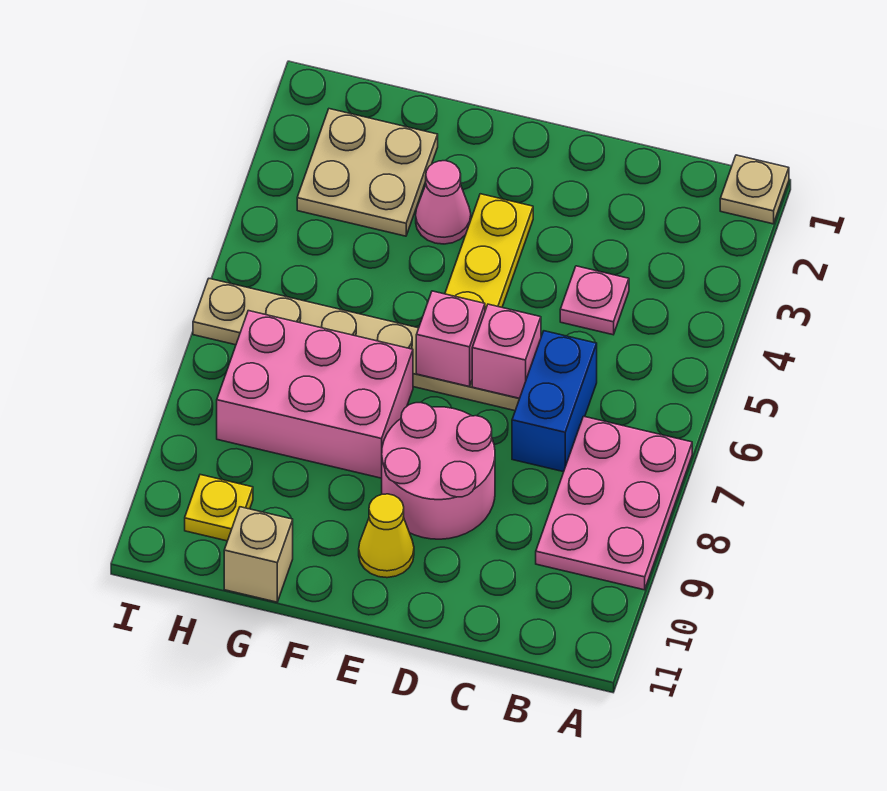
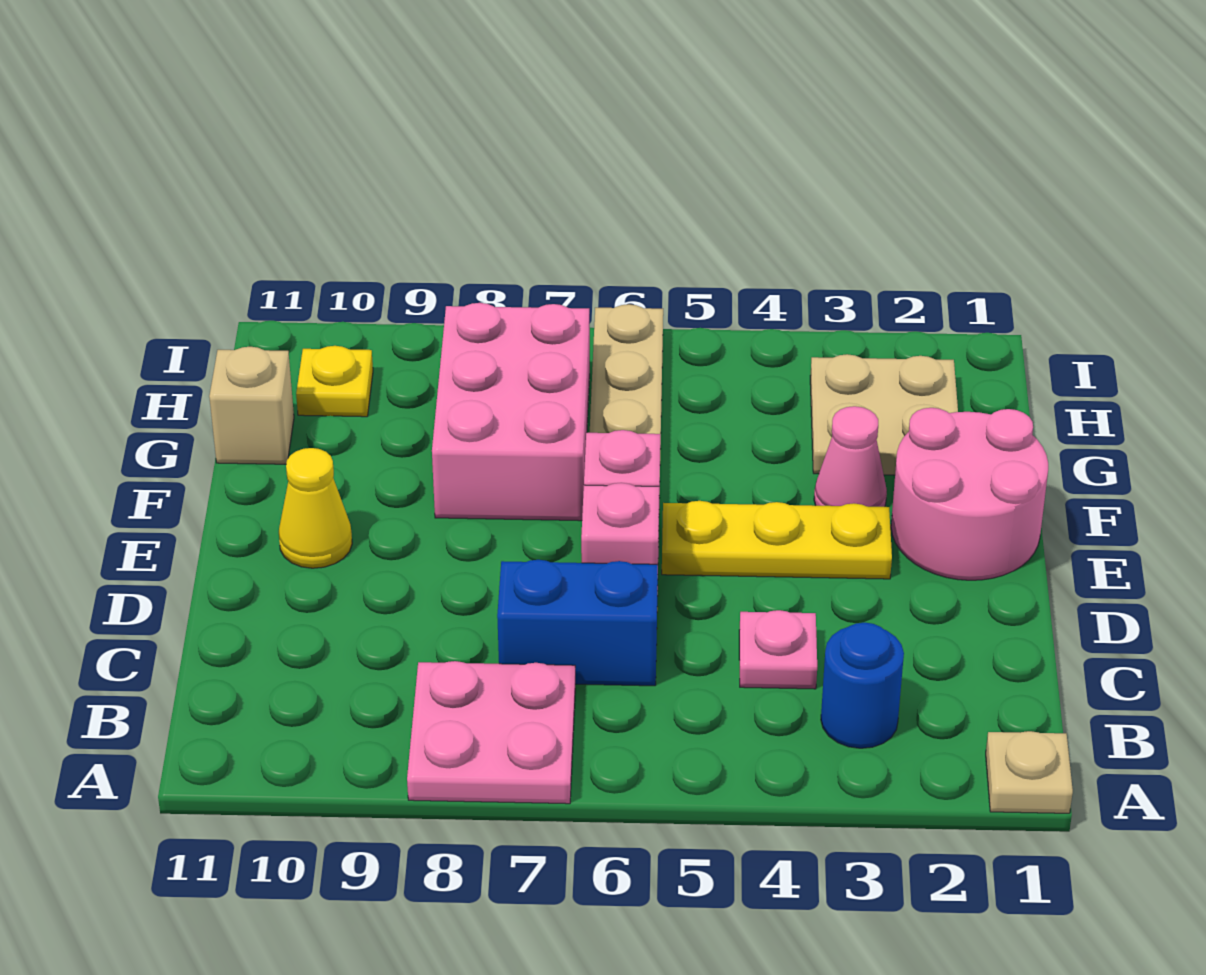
pink plate A7:B9 level 1 -> pink plate A7:B8 level 1
none -> blue round brick B3 level 1
pink round brick D8:E9 level 1 -> pink round brick E1:F2 level 1

